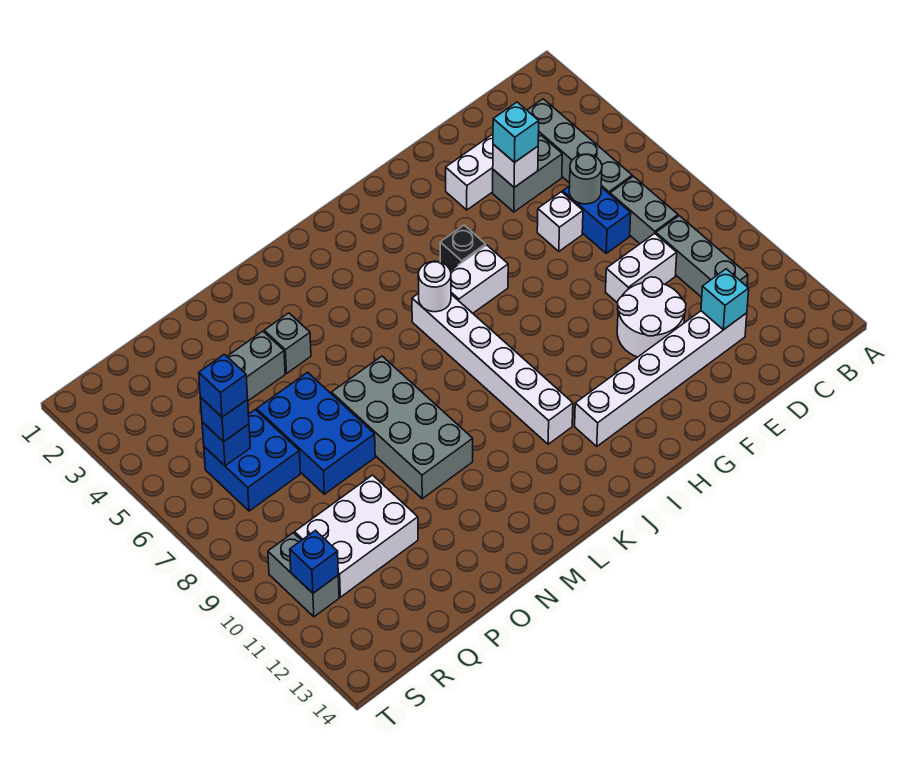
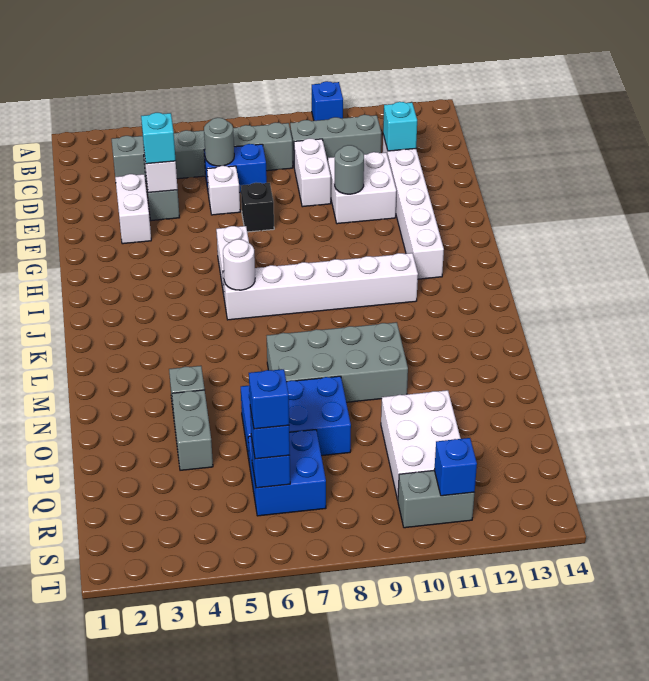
none -> blue brick A10 level 1
white round brick E10:F11 level 1 -> white brick E10:F11 level 1
none -> grey round brick F10 level 2
black brick H5 level 1 -> black brick F7 level 1

